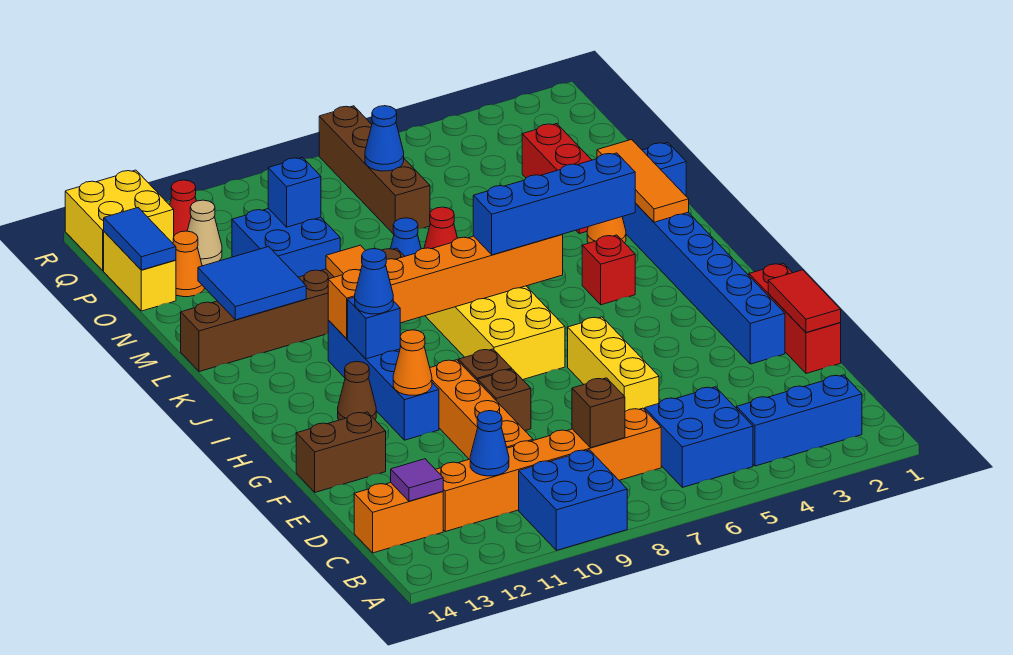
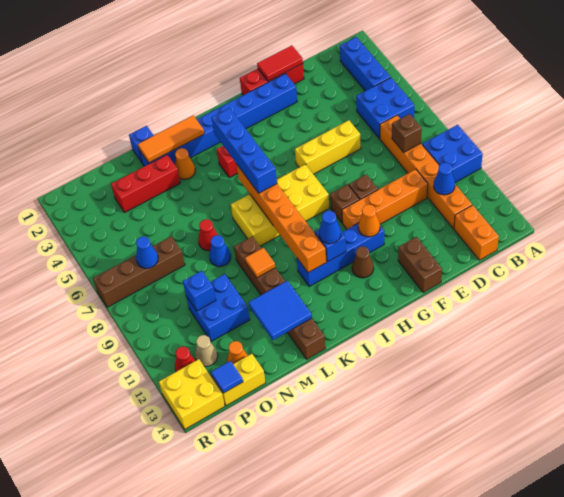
purple tile C13 level 2 -> none
blue tile O14:P14 level 2 -> blue tile P14 level 2

